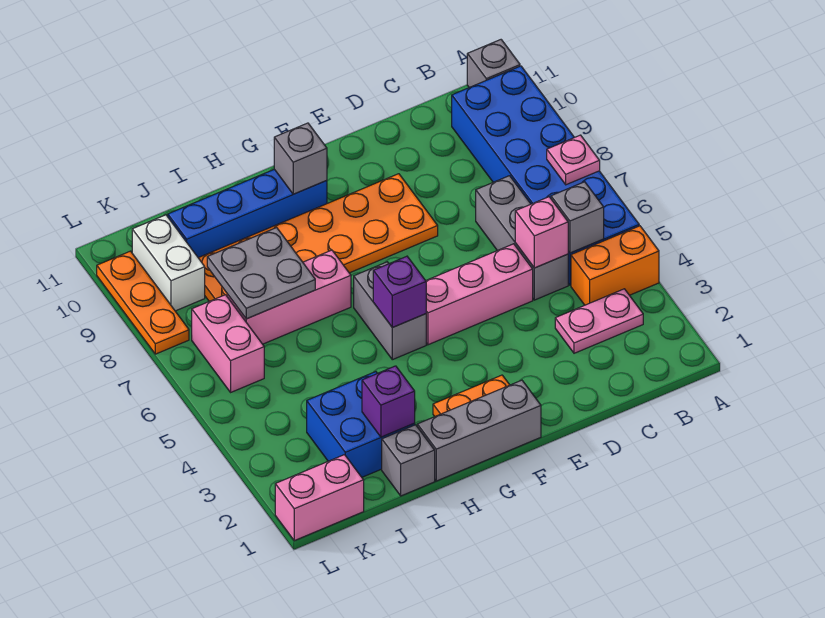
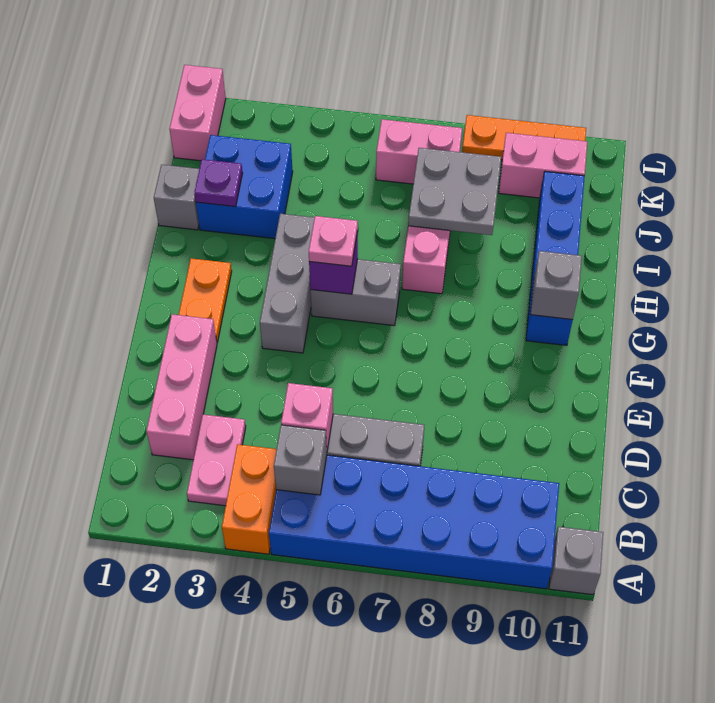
pink plate A7 level 2 -> pink plate G5 level 3
pink brick D5:F5 level 1 -> pink brick C2:E2 level 1
orange plate E8:J9 level 1 -> none
grey brick F1:H1 level 1 -> grey brick F4:H4 level 1
purple brick I2 level 2 -> purple plate I2 level 2
white brick K9:K10 level 1 -> pink brick K9:K10 level 1

